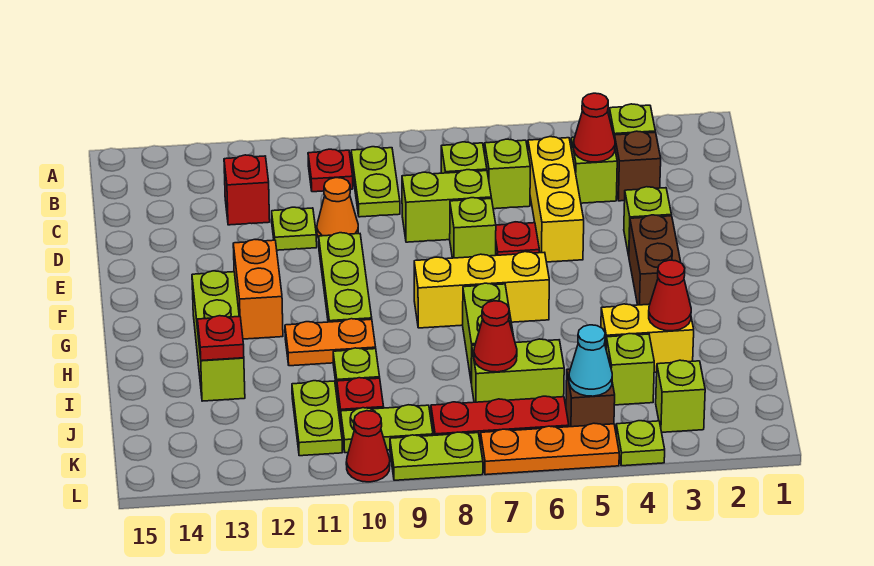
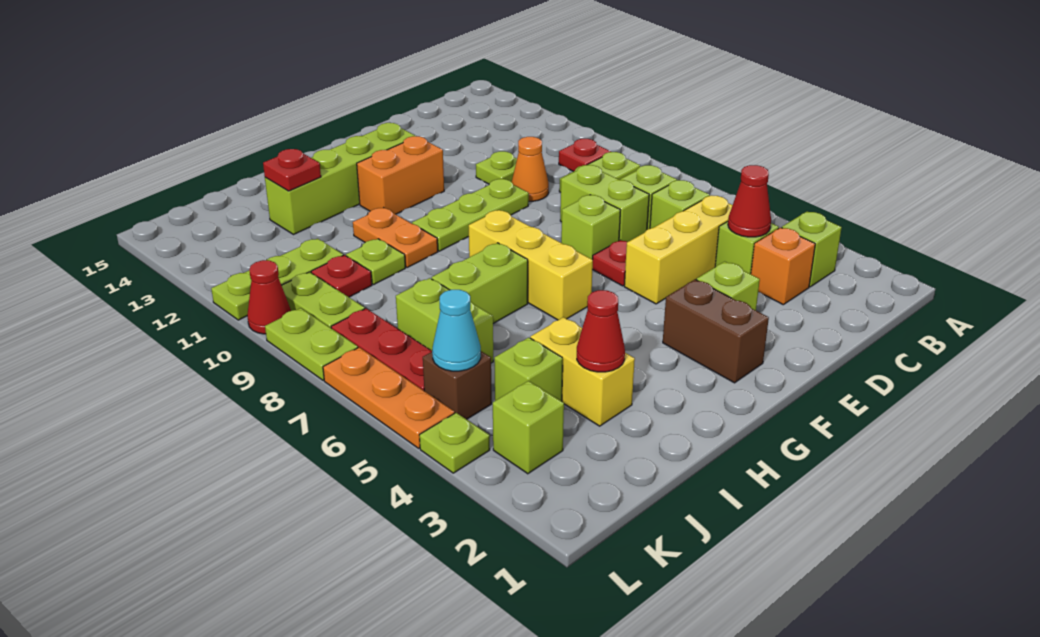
brown brick C3 level 1 -> orange brick C3 level 1
red brick C12 level 1 -> none
brown brick F3:G3 level 1 -> brown brick F2:F3 level 1
lime brick G13:I13 level 1 -> lime brick F13:I13 level 1
red cone J7 level 2 -> none
lime plate J11:K11 level 1 -> lime plate J11:L11 level 1

